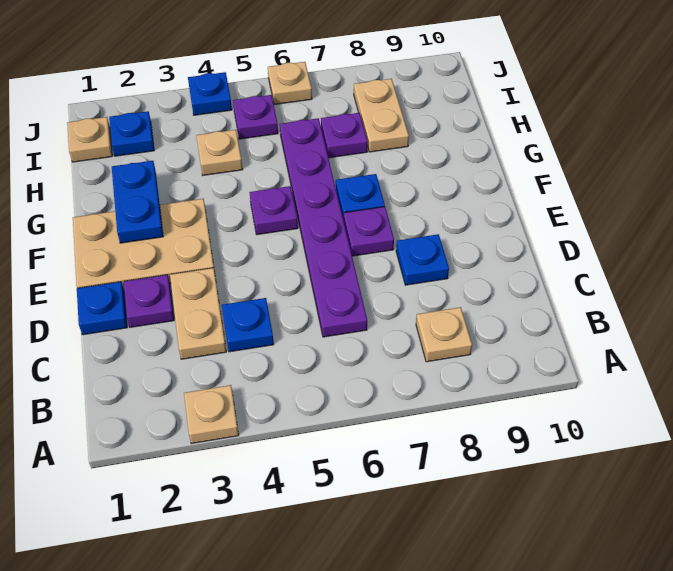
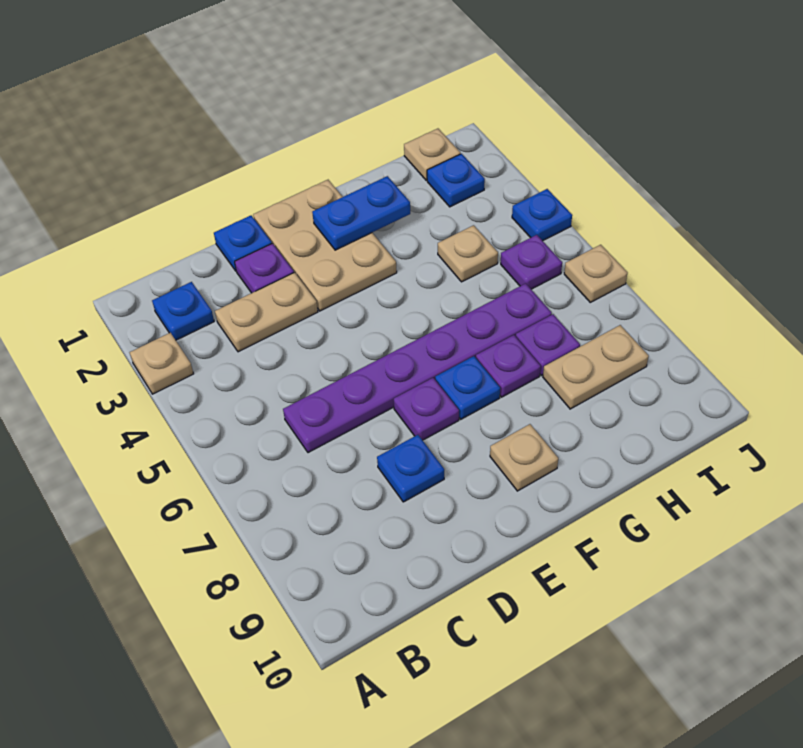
tan plate B8 level 1 -> tan plate F9 level 1
blue plate C4 level 1 -> blue plate B2 level 1
purple plate F5 level 1 -> purple plate G7 level 1

